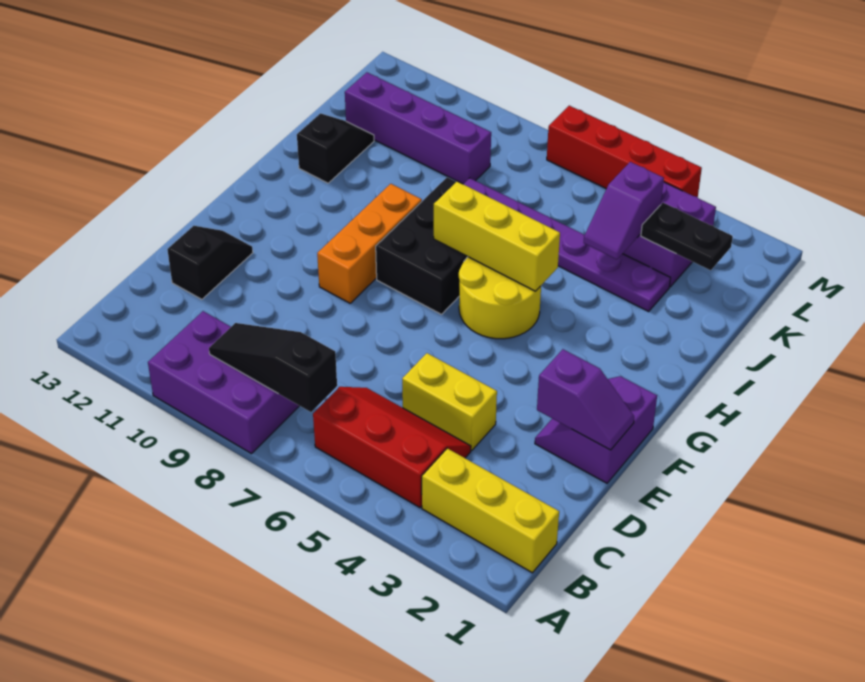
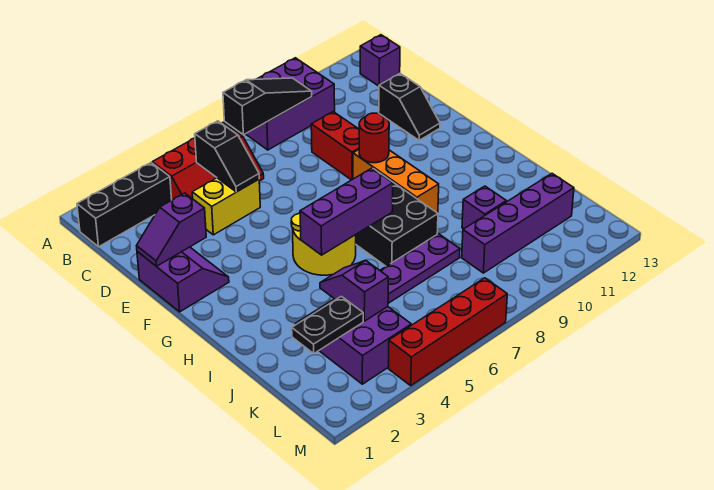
yellow brick B1:B3 level 1 -> black brick B1:B3 level 1
none -> purple brick B13 level 1
none -> red brick D9:E9 level 1
none -> red round brick F9 level 2
yellow brick H5:H7 level 2 -> purple brick H5:H7 level 2
black slope I12:J12 level 1 top I -> black slope C5:D5 level 2 top C
none -> purple brick J10 level 1

